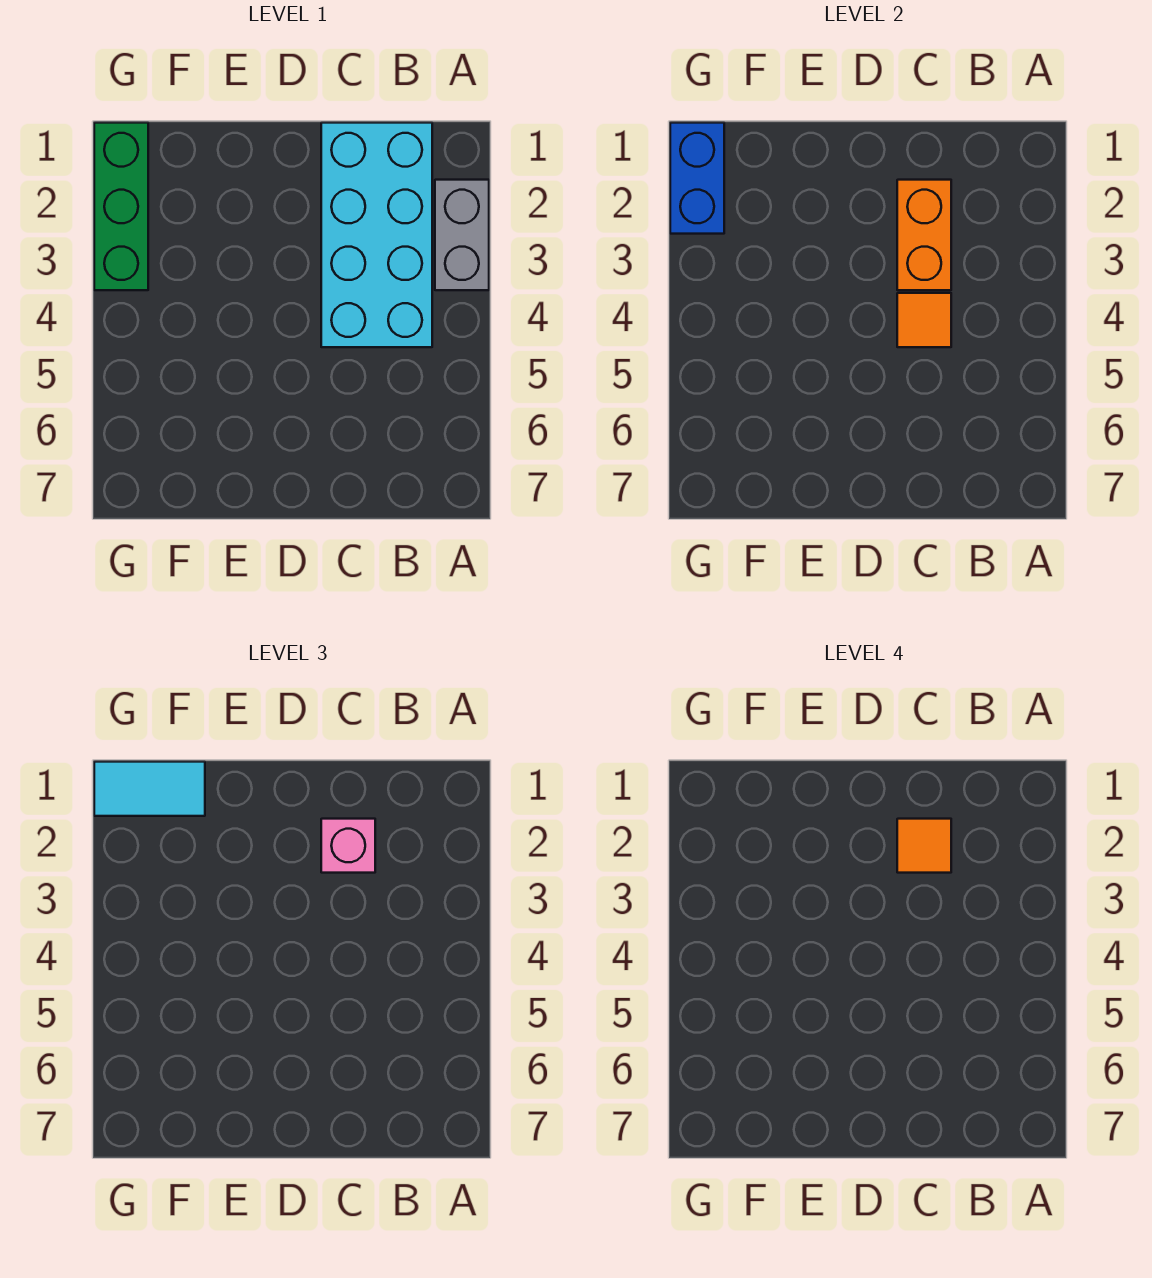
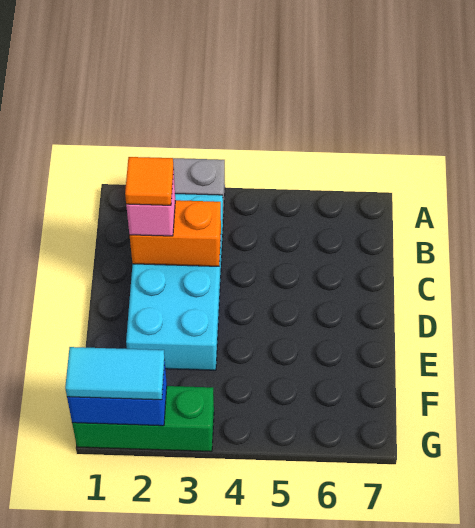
cyan brick B1:C4 level 1 -> cyan brick B2:E3 level 1
orange tile C4 level 2 -> none
cyan tile F1:G1 level 3 -> cyan tile G1:G2 level 3

